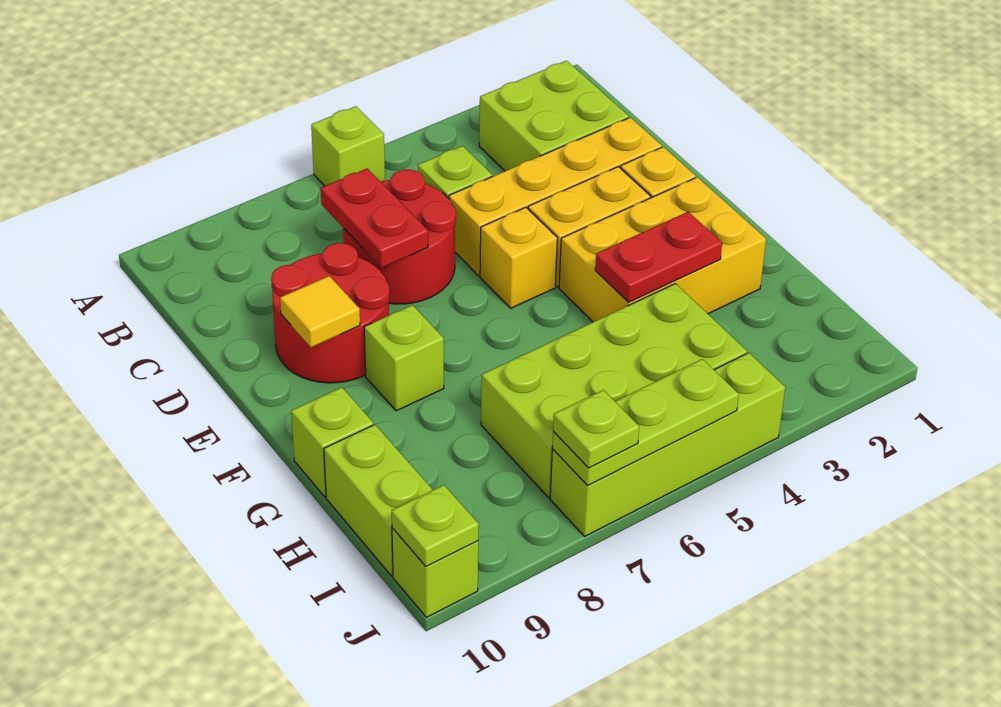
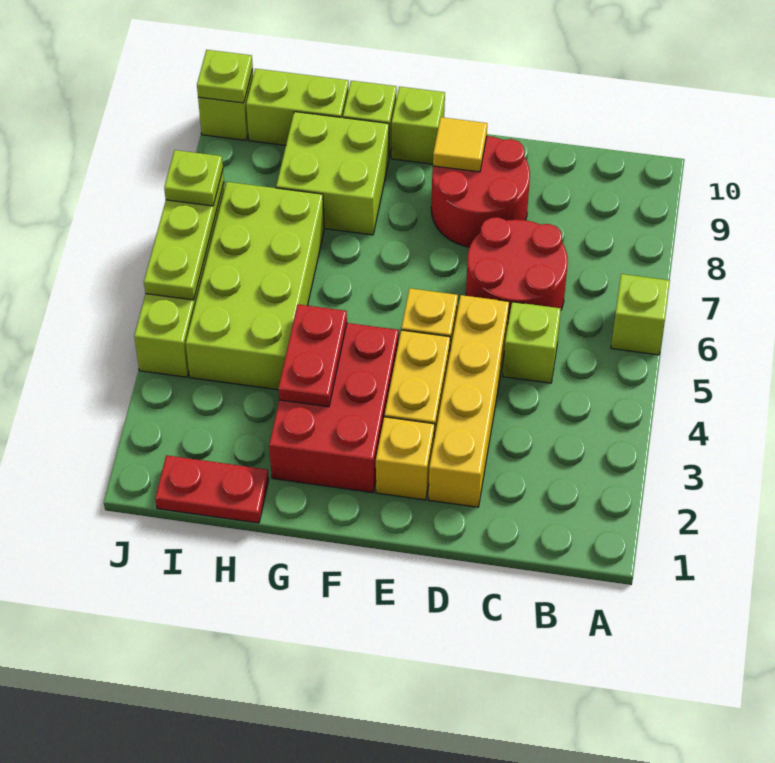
lime brick B2:C3 level 1 -> lime brick G8:H9 level 1
red plate C7:D7 level 2 -> red plate H1:I1 level 1
yellow brick F2:G4 level 1 -> red brick F2:G4 level 1
lime brick F8 level 1 -> lime brick F10 level 1

